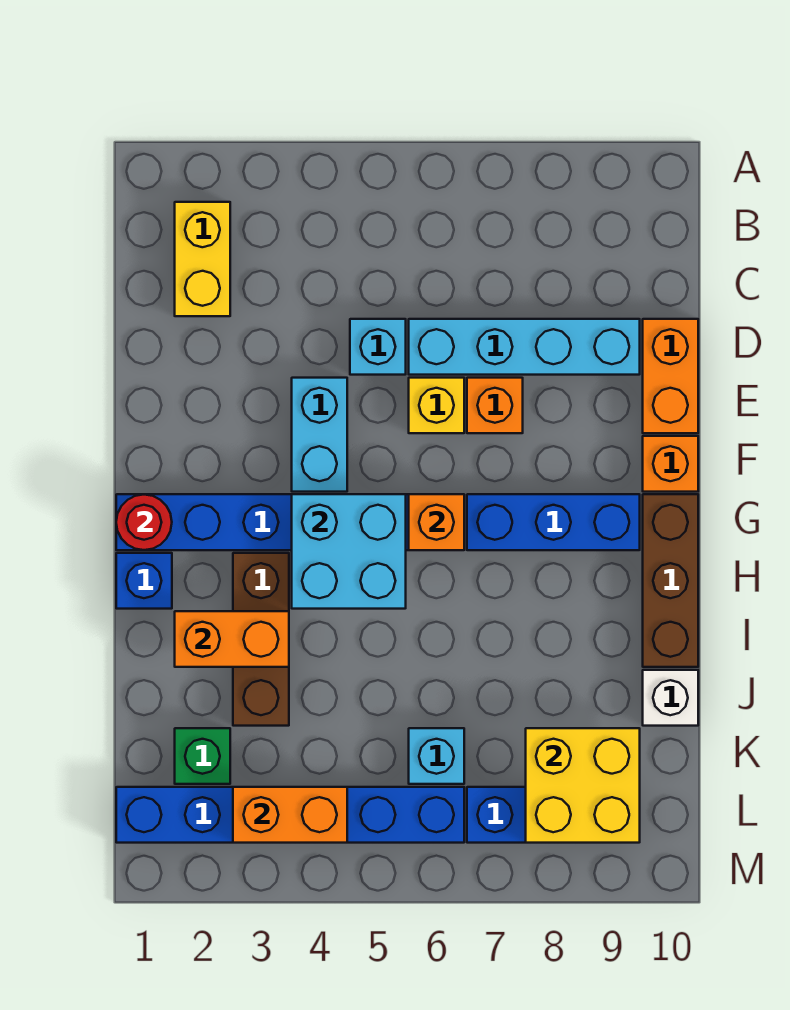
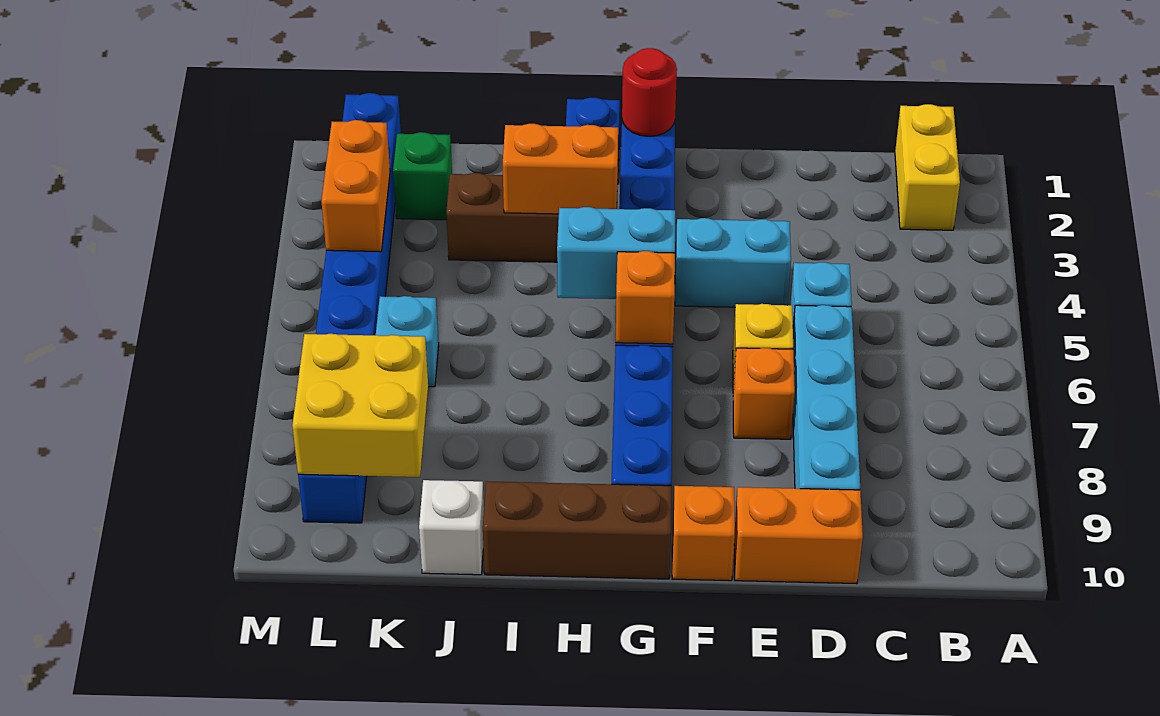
yellow brick B2:C2 level 1 -> yellow brick B1:B2 level 1
cyan brick G4:H5 level 2 -> cyan brick G5:H5 level 2
orange brick I2:I3 level 2 -> orange brick H3:I3 level 2

